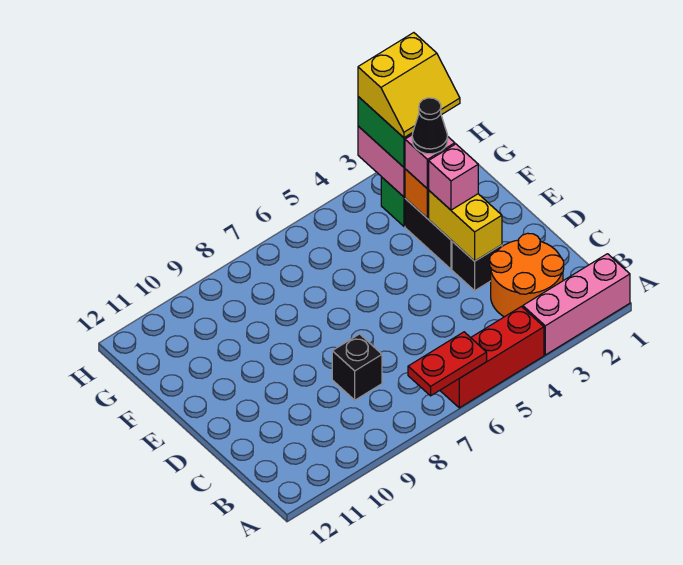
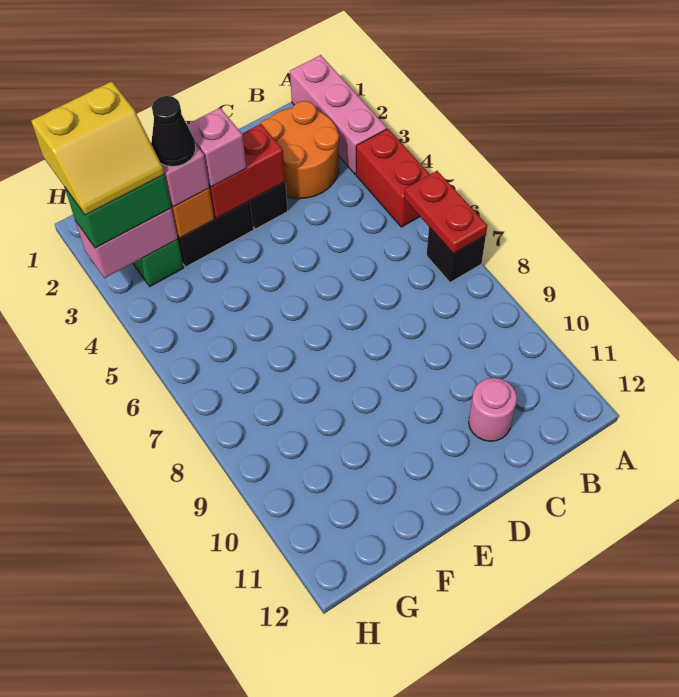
red brick A4:A6 level 1 -> red brick A4:A5 level 1
black brick C8 level 1 -> black brick A7 level 1
none -> pink round brick C11 level 1
yellow brick D3:E3 level 2 -> red brick D3:E3 level 2
yellow slope G2:H3 level 4 top H -> yellow slope G2:H3 level 4 top 2

